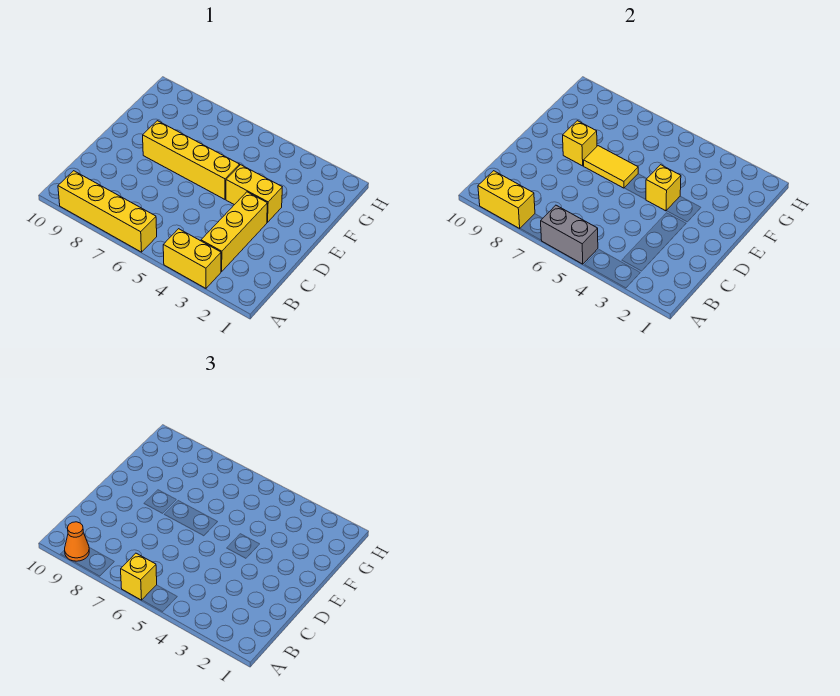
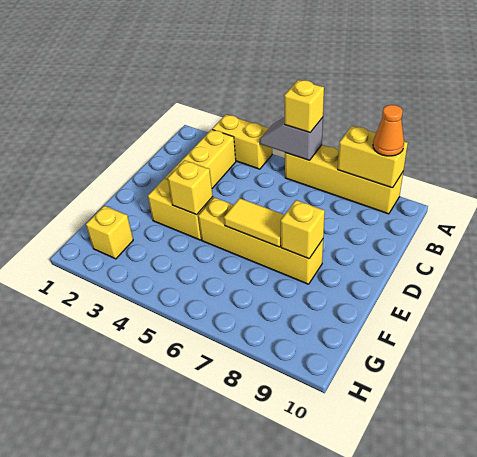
grey brick A5:A6 level 2 -> grey slope A5:A6 level 2 top 6
none -> yellow brick G2 level 1

